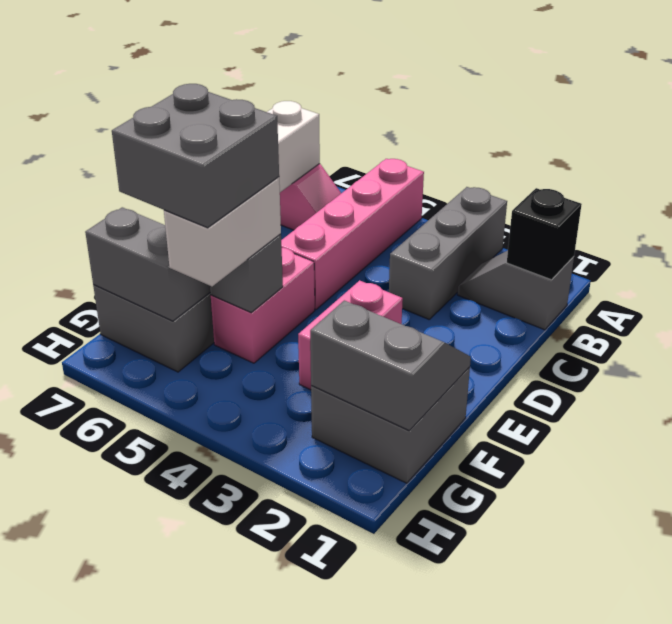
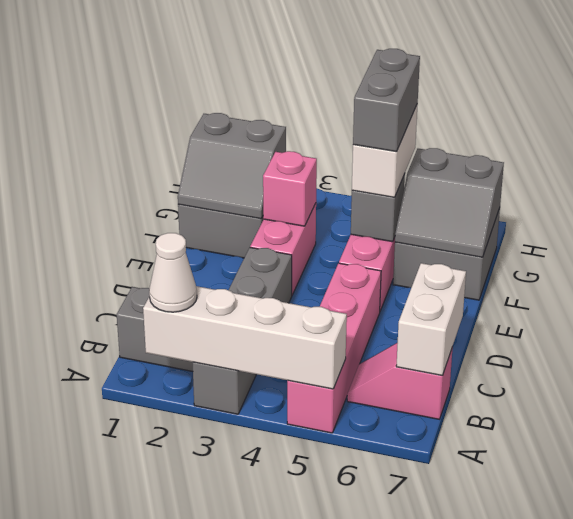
none -> white brick A2:A5 level 2
none -> white cone A2 level 3
grey brick A3:C3 level 1 -> grey brick A3:D3 level 1
black brick B1 level 2 -> none
none -> pink brick F3 level 2
grey brick F5:G6 level 4 -> grey brick F5:G5 level 4

